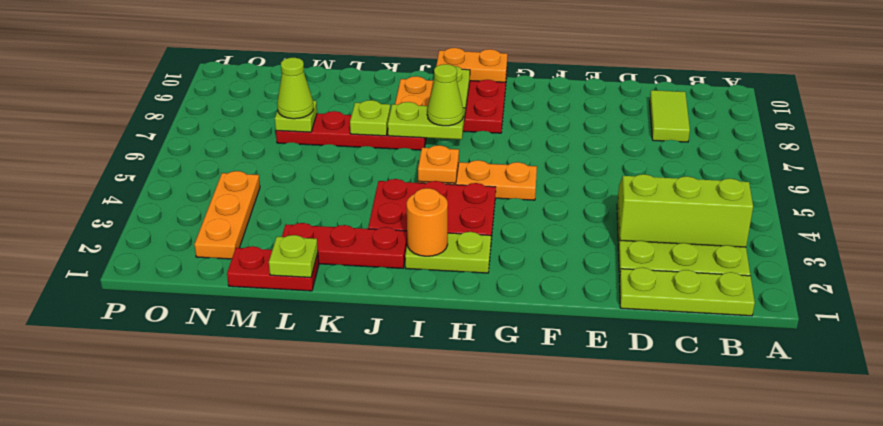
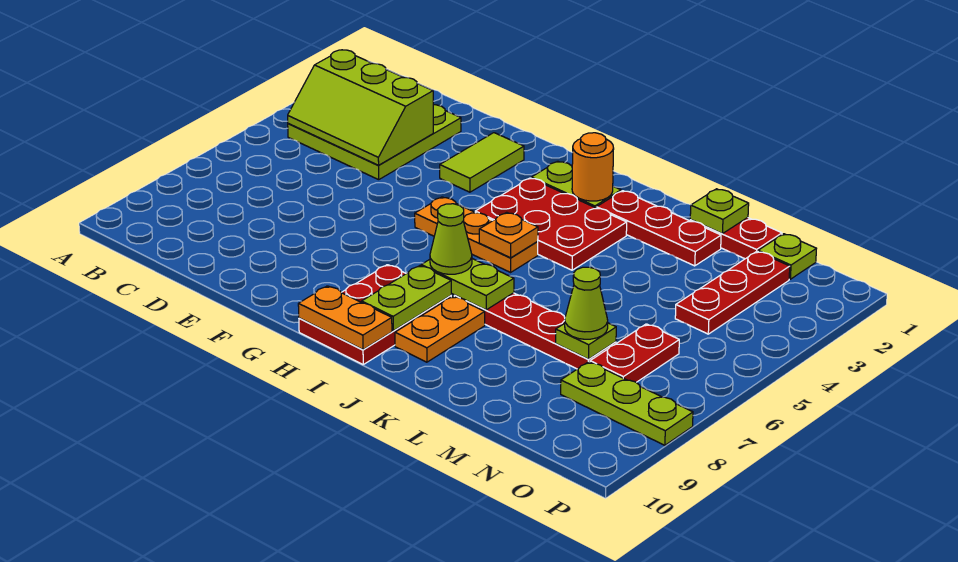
lime plate B1:D1 level 1 -> lime plate N8:P8 level 1
lime tile C8:C9 level 1 -> lime tile F2:F3 level 1
lime plate K7 level 2 -> lime plate N1 level 1
orange plate N2:N4 level 1 -> red plate N2:N4 level 1
none -> red plate N6:N7 level 1

